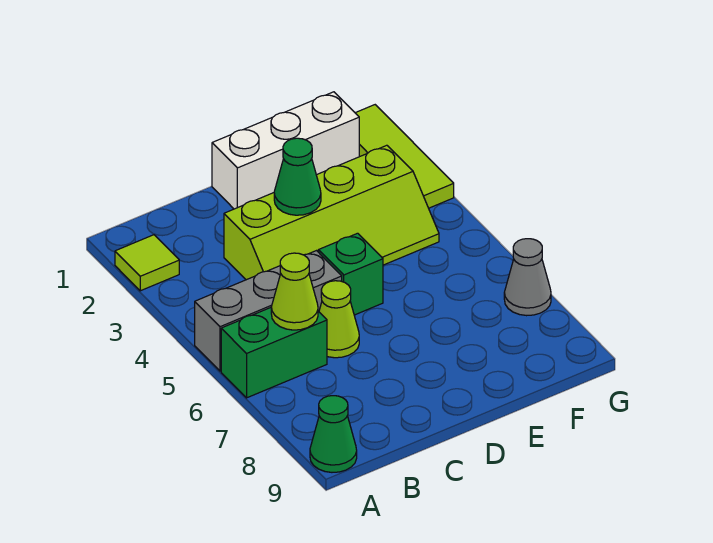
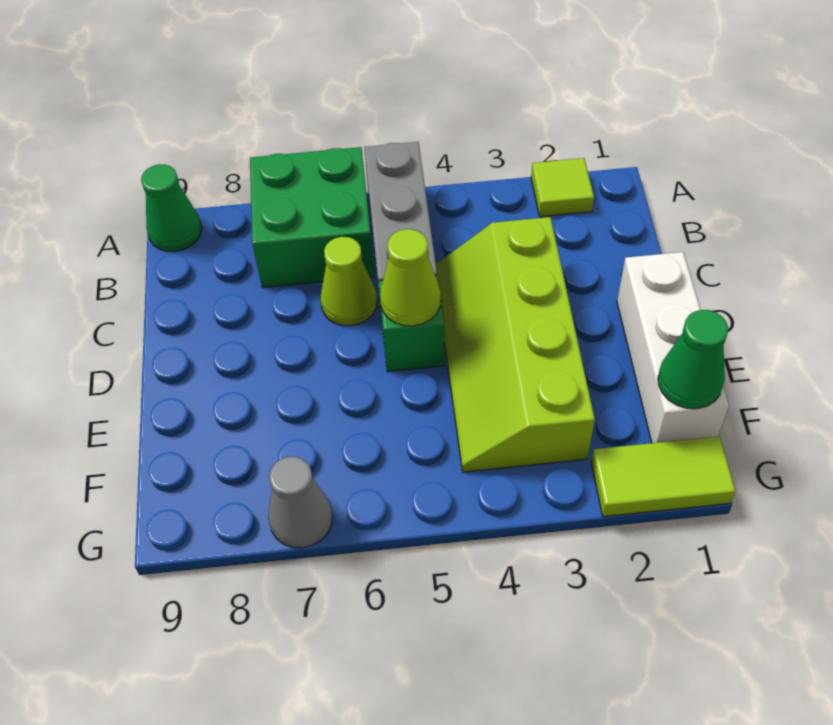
green brick A6:B6 level 1 -> green brick A6:B7 level 1
lime cone B6 level 2 -> lime cone D5 level 2
green cone D3 level 2 -> green cone F1 level 2
lime tile G1:G3 level 1 -> lime tile G1:G2 level 1

